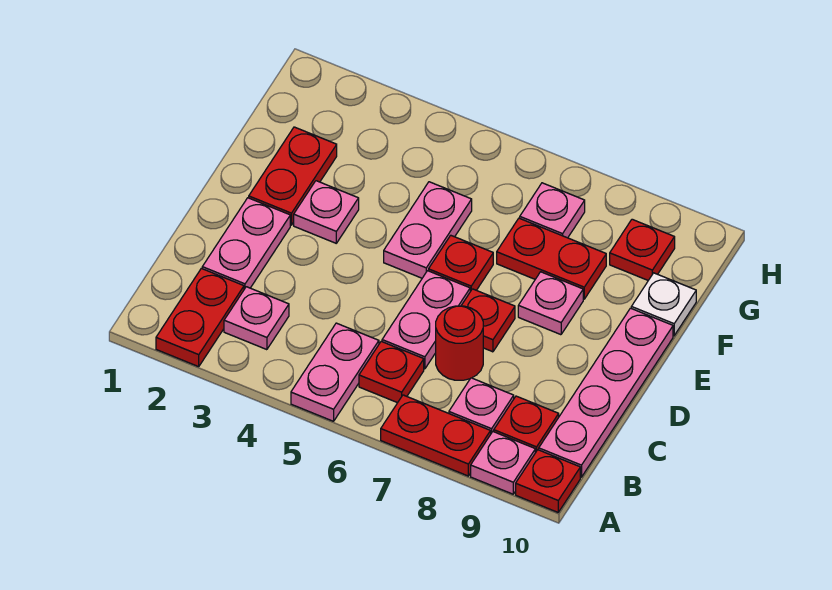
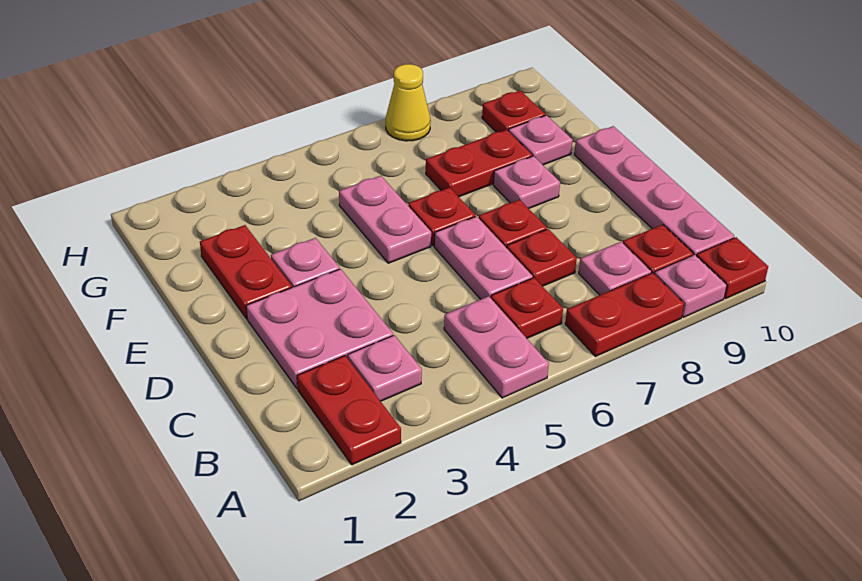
pink plate C2:D2 level 1 -> pink plate C2:D3 level 1
red round brick C7 level 1 -> red plate C7 level 1
white plate F10 level 1 -> none
pink plate G7 level 1 -> pink plate F9 level 1
none -> yellow cone H7 level 1

